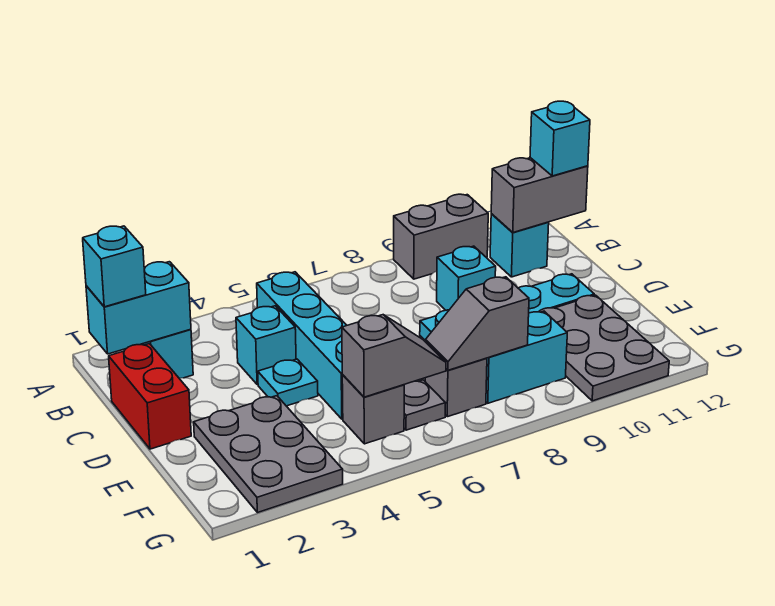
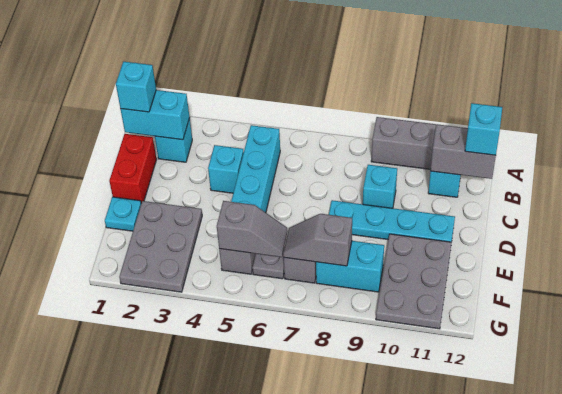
cyan plate D4 level 1 -> cyan plate E1 level 1

